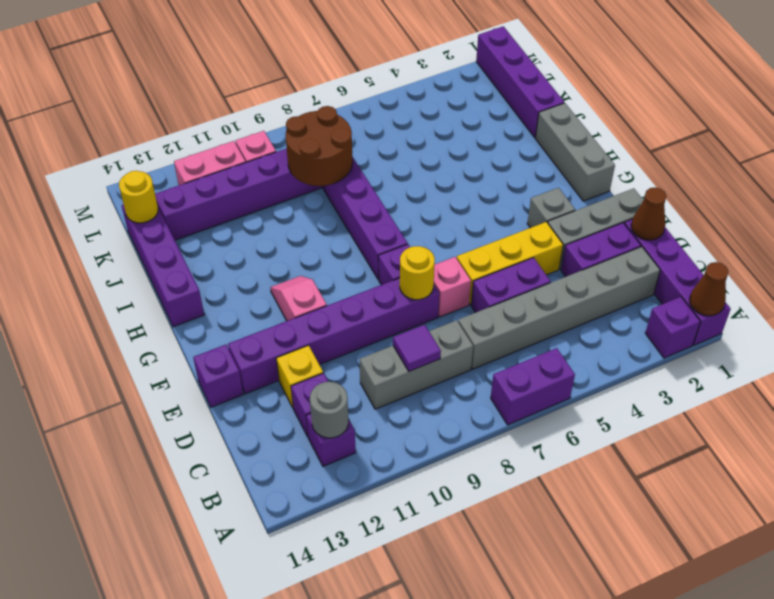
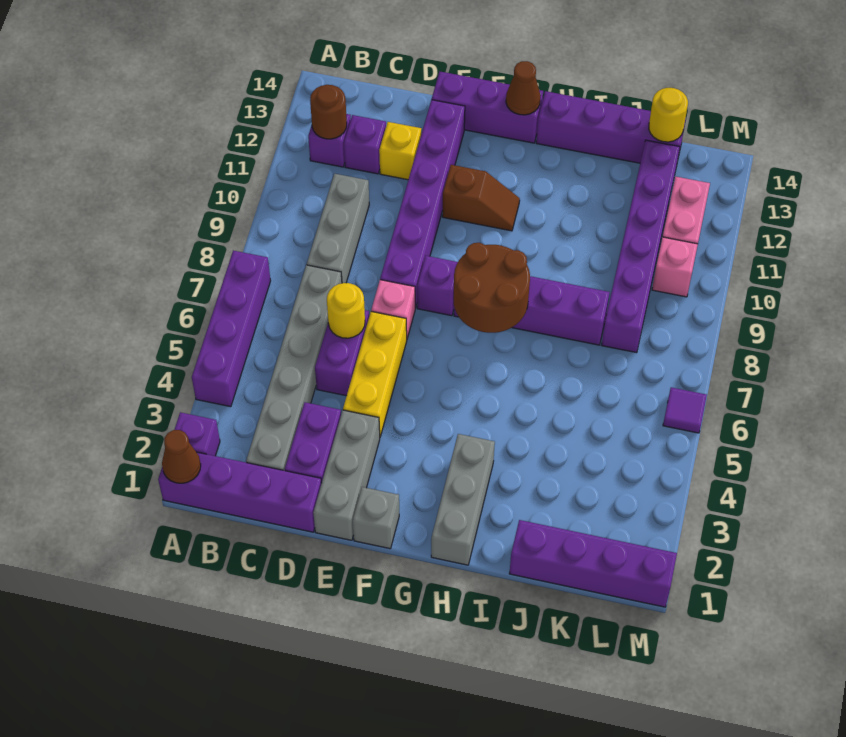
purple brick A6:A7 level 1 -> purple brick A4:A7 level 1
grey round brick B12 level 2 -> brown round brick B12 level 2
purple tile C9 level 2 -> purple tile M6 level 1
brown cone D1 level 2 -> brown cone G14 level 2
yellow round brick E8 level 2 -> yellow round brick D6 level 2
purple brick E14 level 1 -> purple brick E14:G14 level 1
grey brick F3 level 1 -> grey brick F1 level 1
pink slope F11:G11 level 1 top F -> brown slope F11:G11 level 1 top F
grey brick G1:I1 level 1 -> grey brick H1:H3 level 1
brown round brick J8:K9 level 2 -> brown round brick G7:H8 level 2

